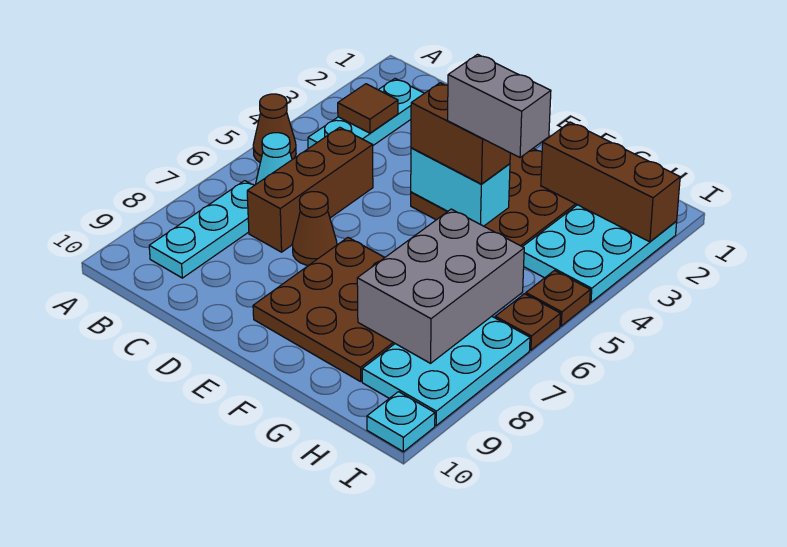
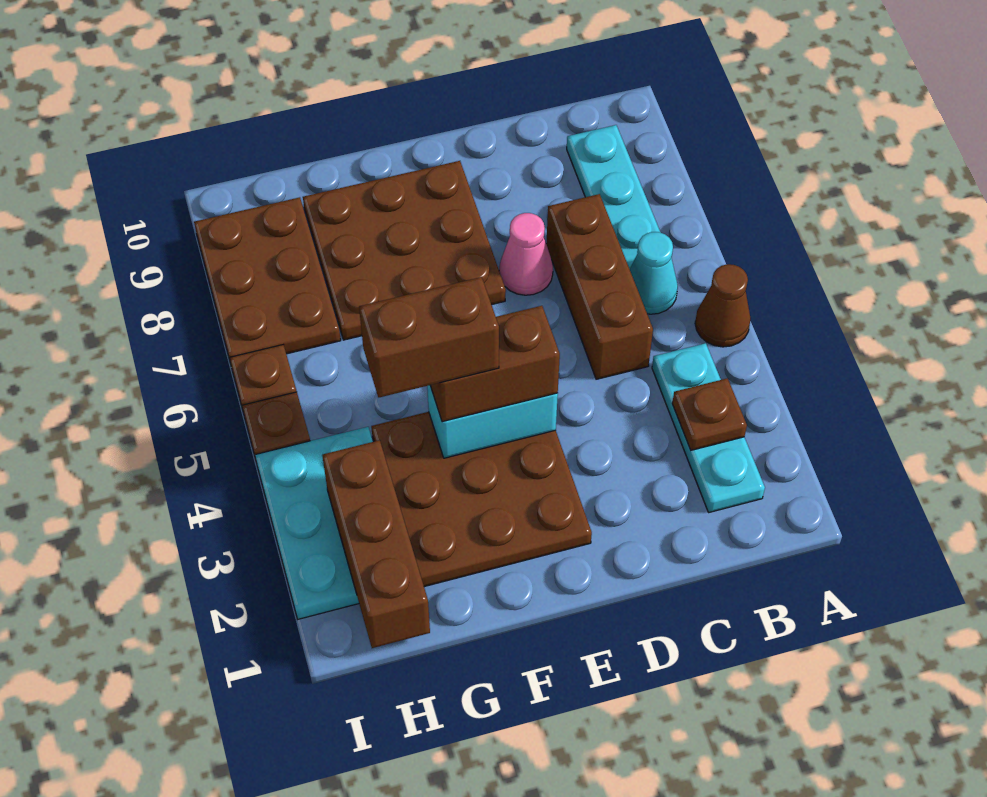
brown tile B3 level 2 -> brown plate B3 level 2
brown cone D7 level 1 -> pink cone D7 level 1
grey brick F4:G4 level 4 -> brown brick F4:G4 level 4
brown brick G2:I2 level 2 -> brown brick H1:H3 level 2
grey brick G6:H8 level 2 -> none
cyan plate H7:I9 level 1 -> brown plate H7:I9 level 1
cyan plate I10 level 1 -> none

